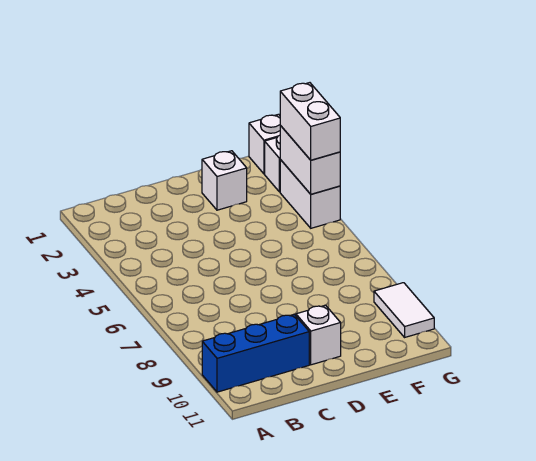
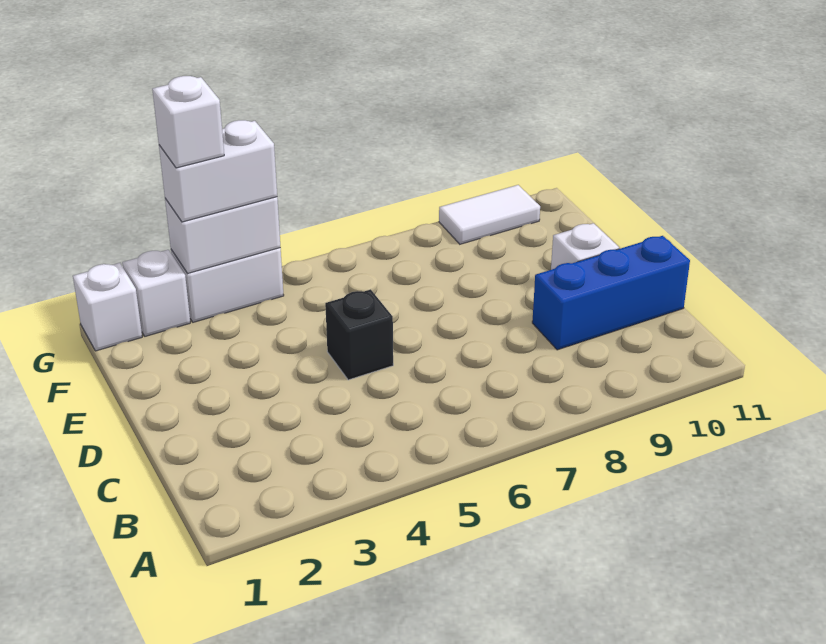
blue brick A10:C10 level 1 -> blue brick C9:C11 level 1
none -> black brick D5 level 1
white brick E2 level 1 -> white brick G3 level 4

